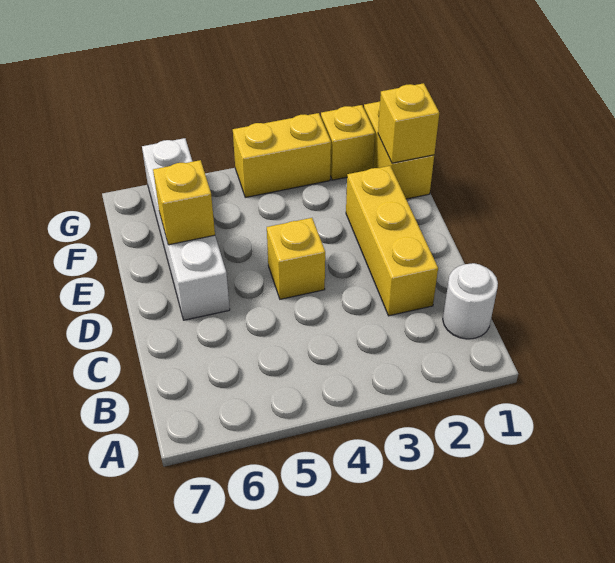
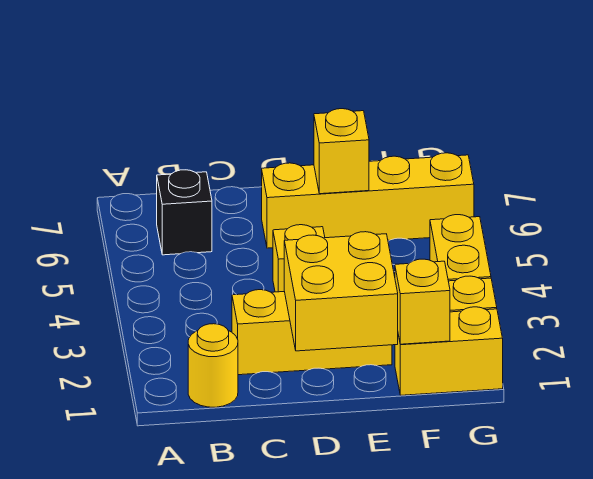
white round brick B1 level 1 -> yellow round brick B1 level 1
none -> black brick B6 level 1
none -> yellow brick D1:E2 level 2
white brick D6:G6 level 1 -> yellow brick D6:G6 level 1

